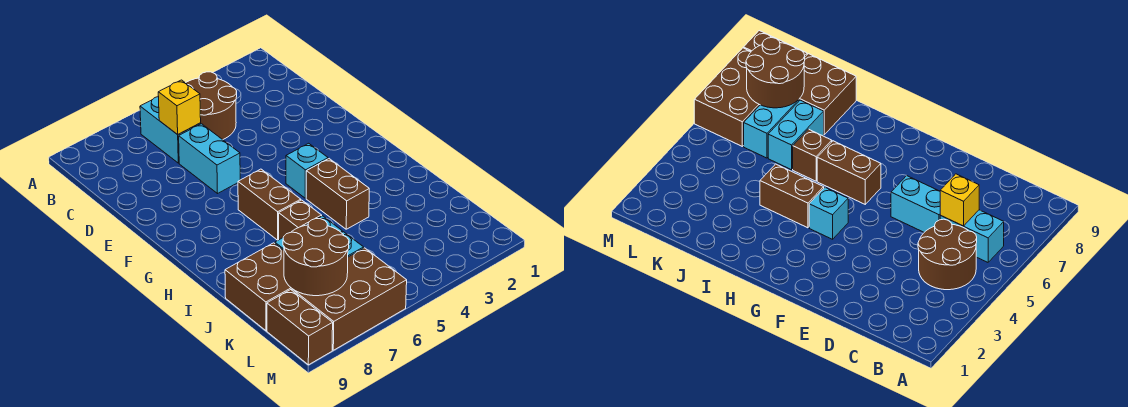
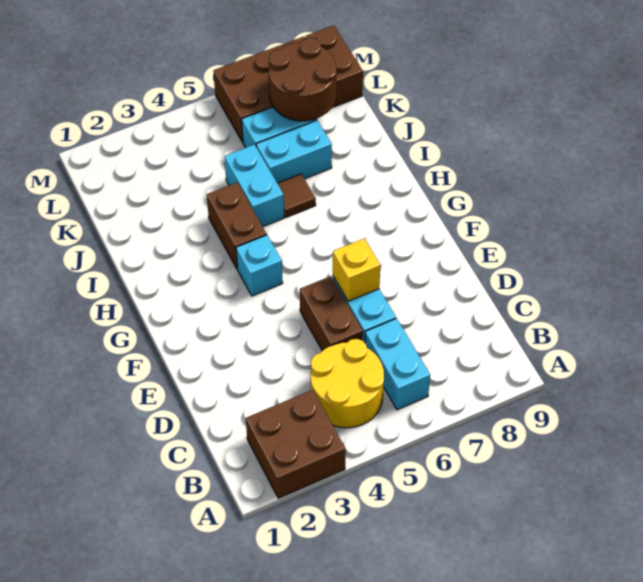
brown round brick B4:C5 level 1 -> yellow round brick B4:C5 level 1
yellow brick C6 level 2 -> yellow brick E6 level 2
brown brick G6:H6 level 1 -> brown brick D5:E5 level 1
none -> cyan brick I5:J5 level 1
brown brick I6 level 1 -> brown tile I6 level 1
brown brick J8:K9 level 1 -> brown brick A2:B3 level 1

